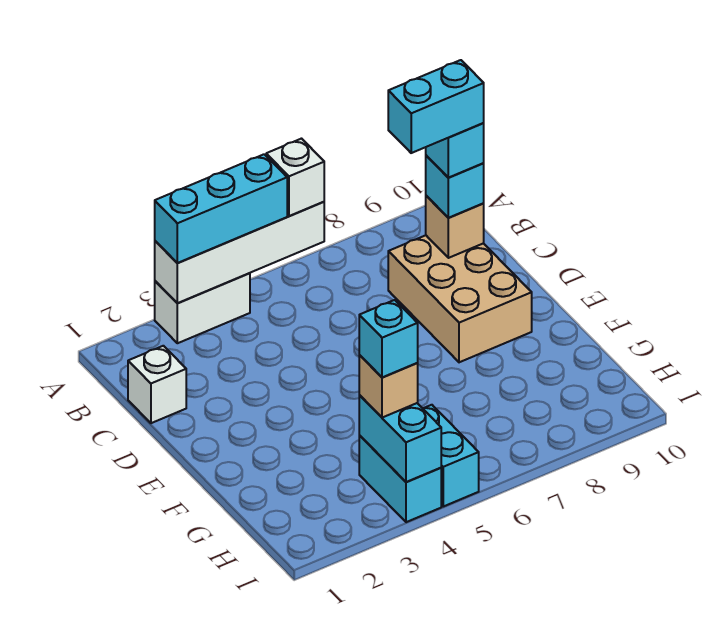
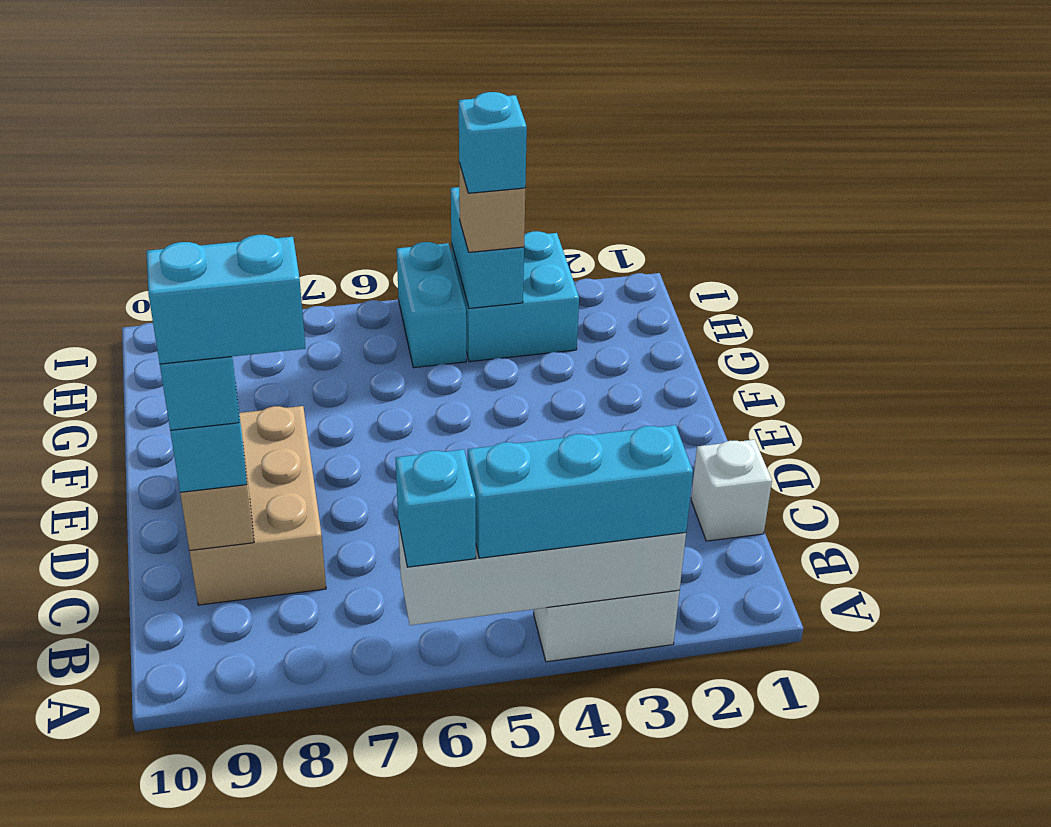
white brick A6 level 3 -> cyan brick A6 level 3
cyan brick H4:I4 level 1 -> cyan brick H3:I4 level 1

